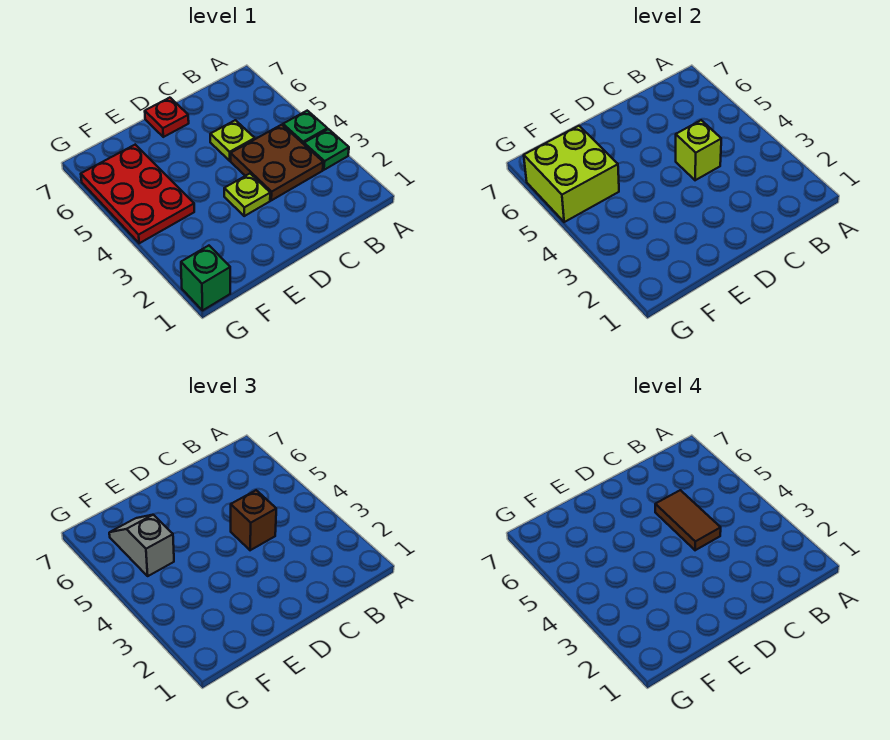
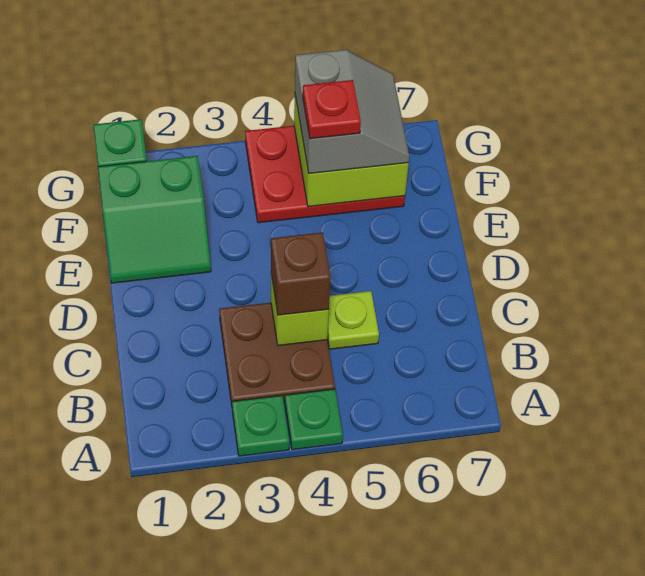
brown tile C4:C5 level 4 -> none
lime plate D3 level 1 -> none
red plate D7 level 1 -> red plate F5 level 4
none -> green slope E1:F2 level 1 top F
grey slope F5:F6 level 3 top 5 -> grey slope F5:G6 level 3 top 5

